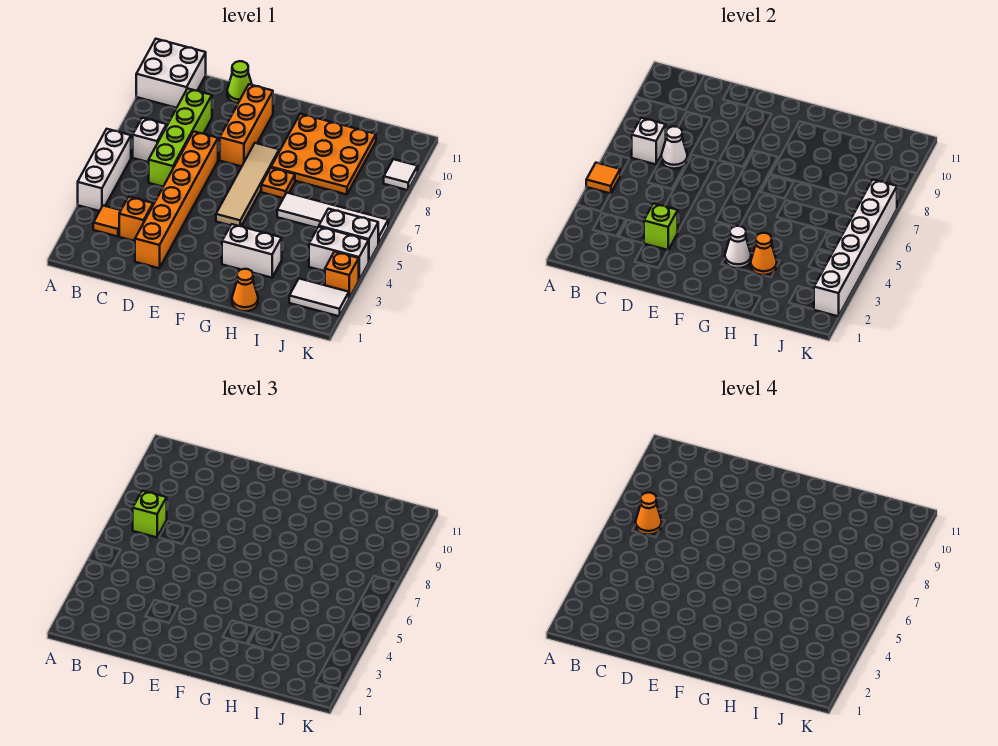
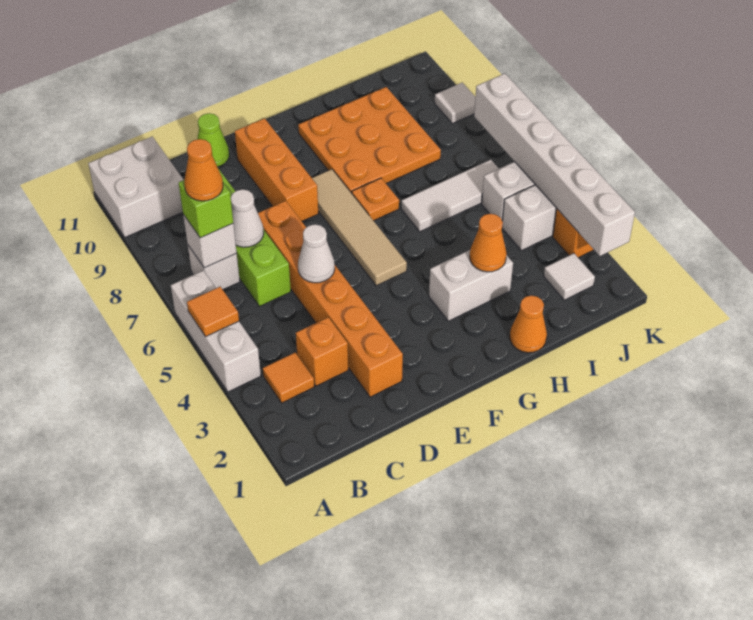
lime brick D3 level 2 -> none
white cone G3 level 2 -> white cone D5 level 2
white tile H6:K6 level 1 -> white tile H6:J6 level 1
white tile J2:K2 level 1 -> white tile J2 level 1

